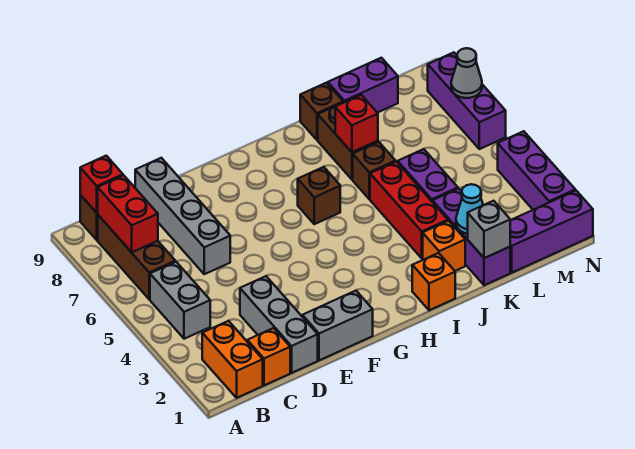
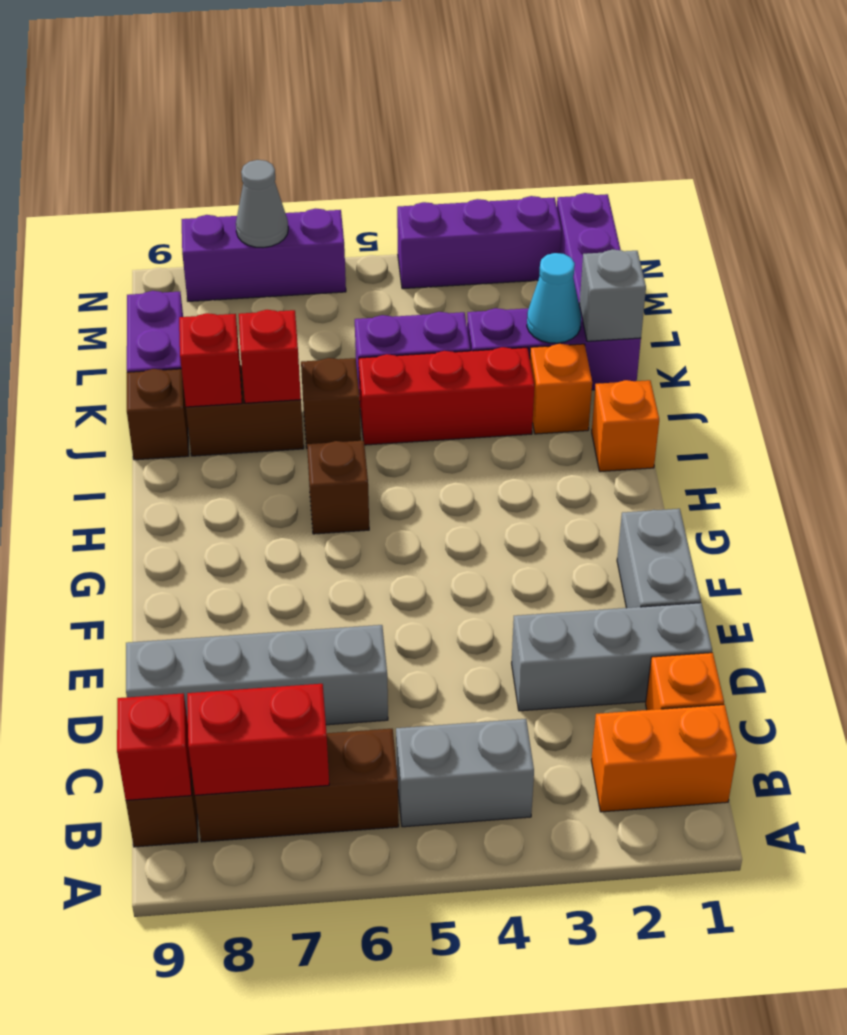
none -> red brick J8 level 2

